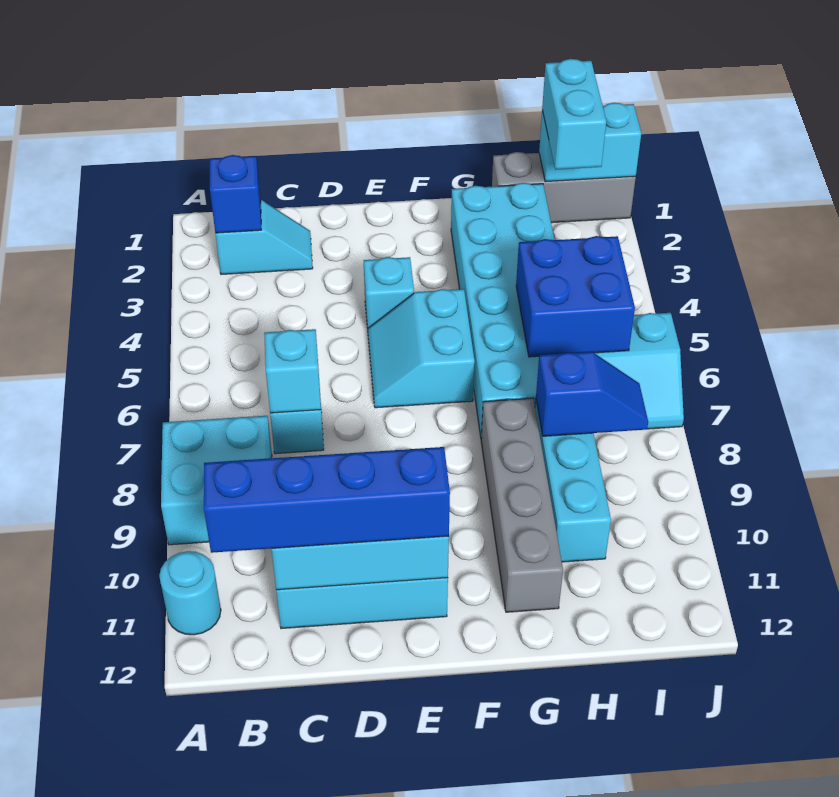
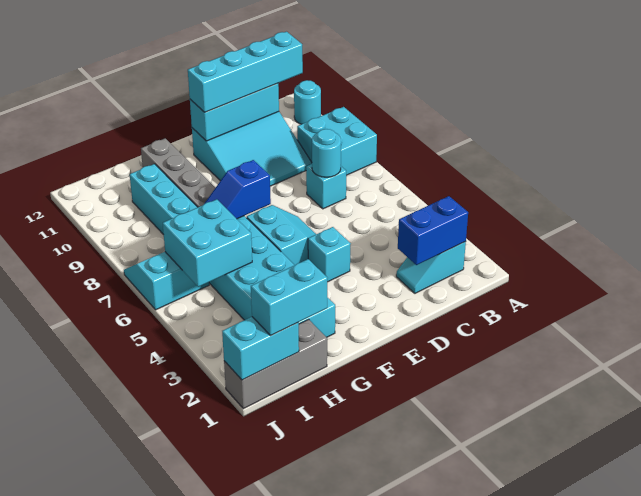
blue brick B2 level 2 -> blue brick B2:C2 level 2
blue brick B11:E11 level 3 -> cyan brick B11:E11 level 3
cyan brick C7 level 2 -> cyan round brick C7 level 2
blue brick H5:I6 level 2 -> cyan brick H5:I6 level 2
blue slope H8:I8 level 2 top H -> blue slope F7:G7 level 2 top F
cyan brick I1:I2 level 3 -> cyan brick H1:I1 level 3

